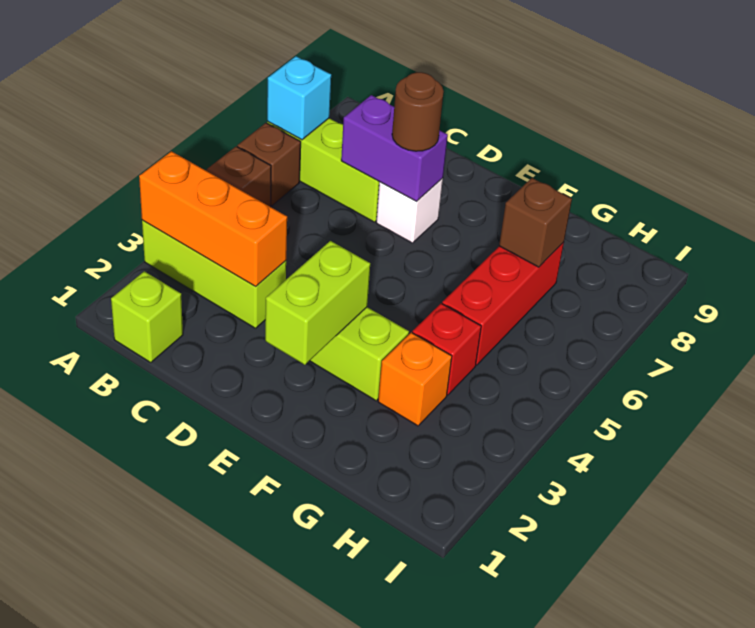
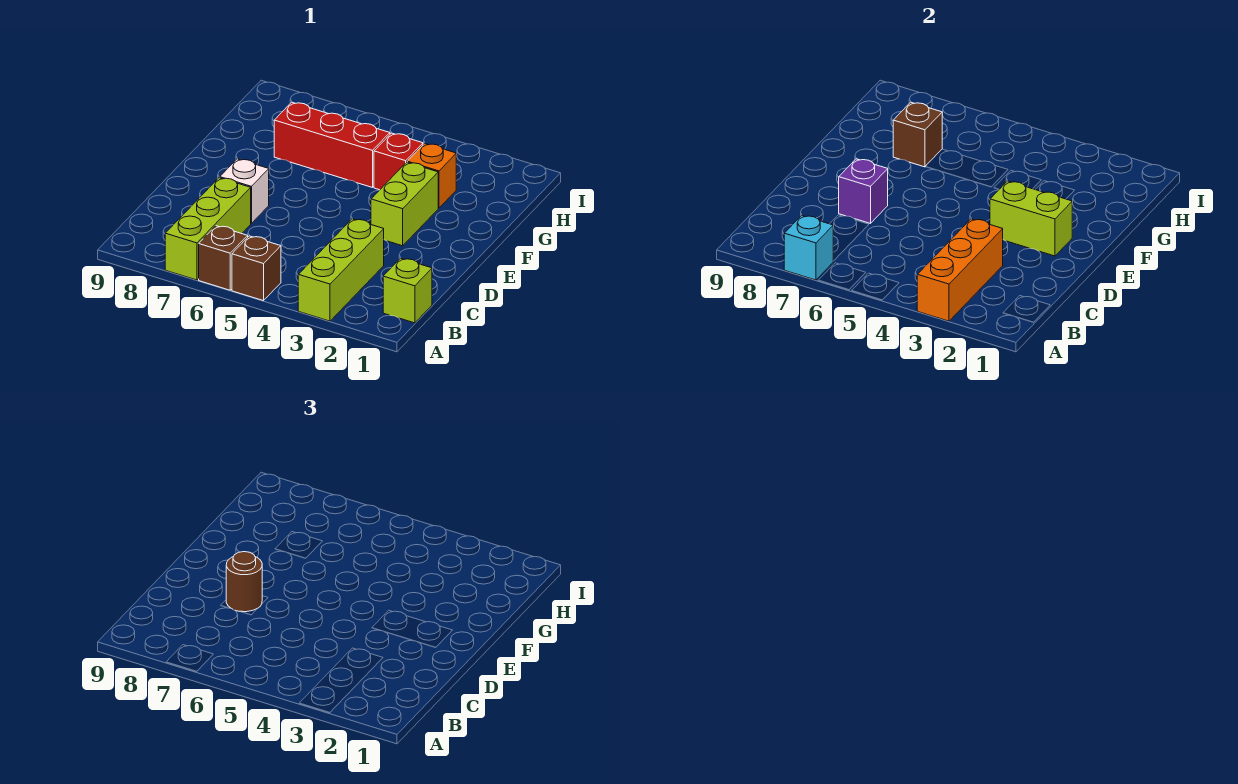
purple brick C7:D7 level 2 -> purple brick D7 level 2

